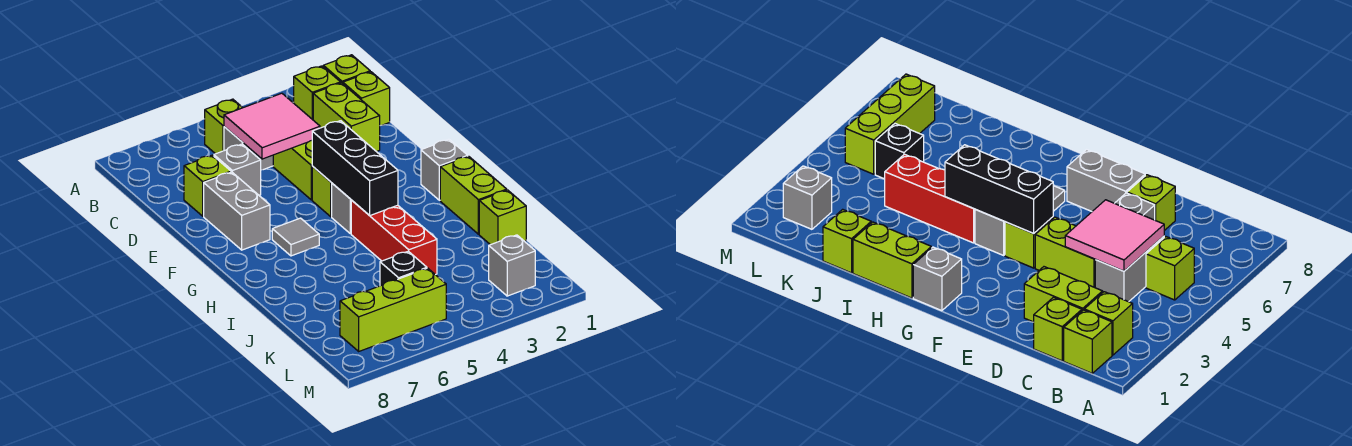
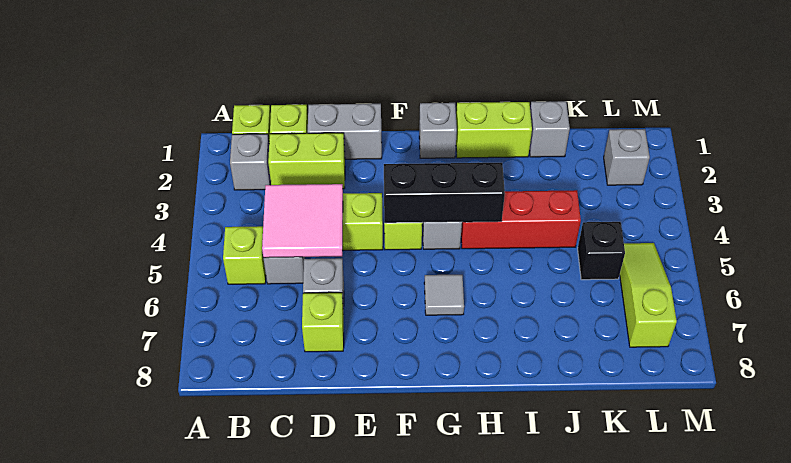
lime brick B2 level 1 -> grey brick B2 level 1
grey brick E7:F7 level 1 -> grey brick D1:E1 level 1
lime brick J1 level 1 -> grey brick J1 level 1
lime brick L5:L7 level 1 -> lime slope L5:L7 level 1 top 7

